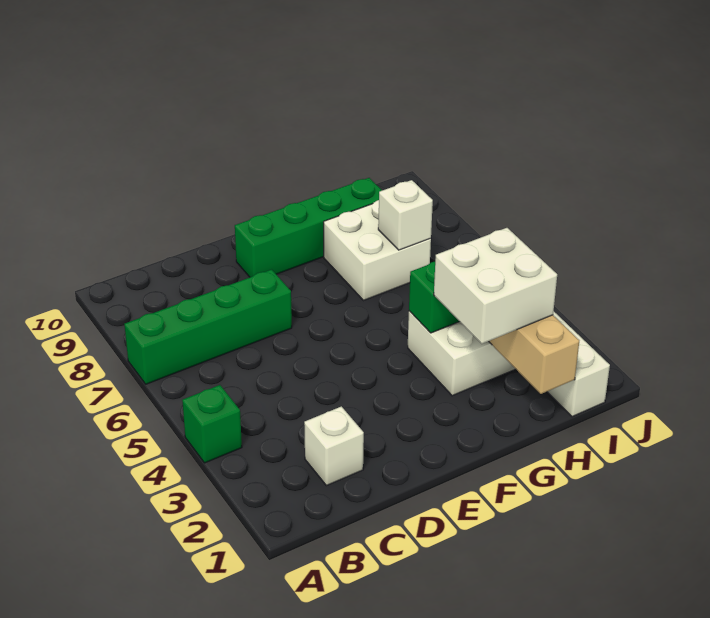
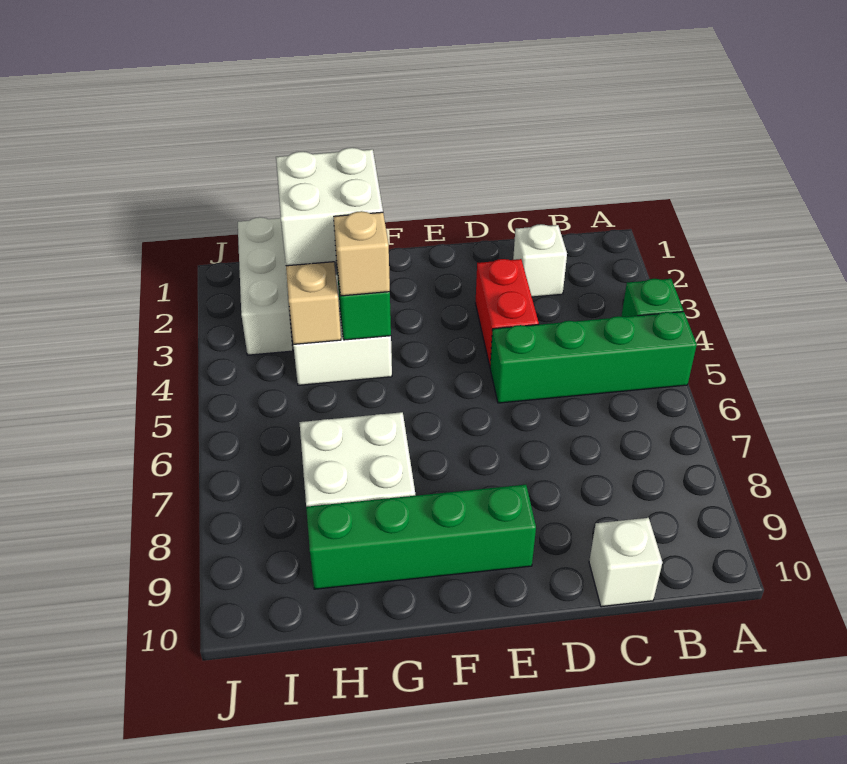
green brick A7:D7 level 1 -> green brick A5:D5 level 1
none -> red brick D3:D4 level 1
none -> tan brick G4 level 3
white brick H7 level 2 -> white brick C10 level 1

